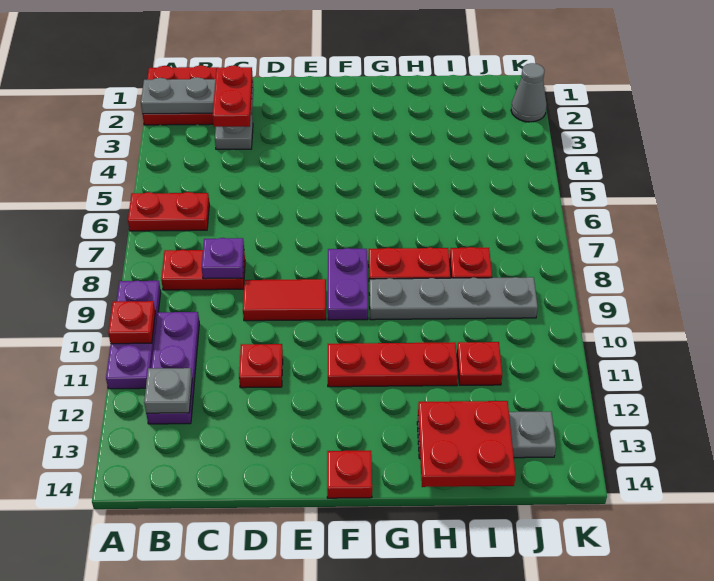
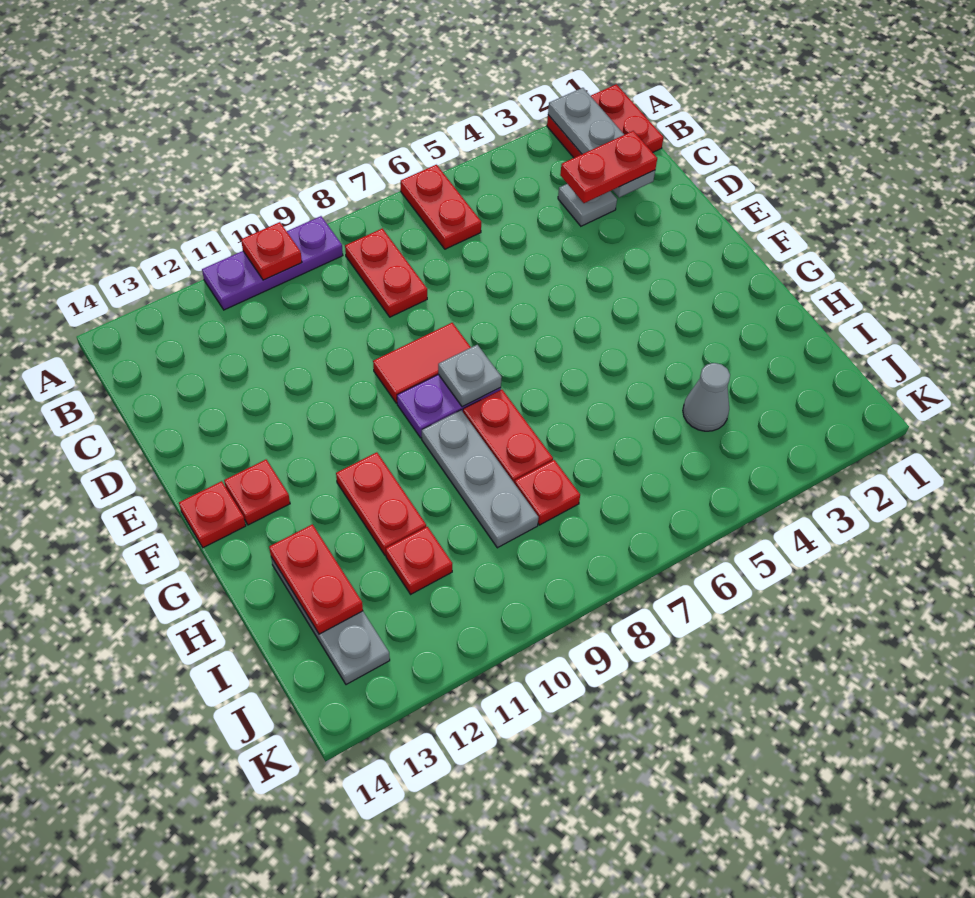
purple plate B10:B12 level 1 -> none
grey plate B12 level 2 -> grey plate F8 level 2
purple plate C8 level 2 -> none
red tile D9:E9 level 1 -> red tile E8:E9 level 1
red plate D11 level 1 -> red plate F13 level 1
red plate F11:H11 level 1 -> red plate G11:H11 level 1
grey plate G9:J9 level 1 -> grey plate G9:I9 level 1
red plate H13:I14 level 2 -> red plate H13:I13 level 2
grey cone K2 level 1 -> grey cone I4 level 1

